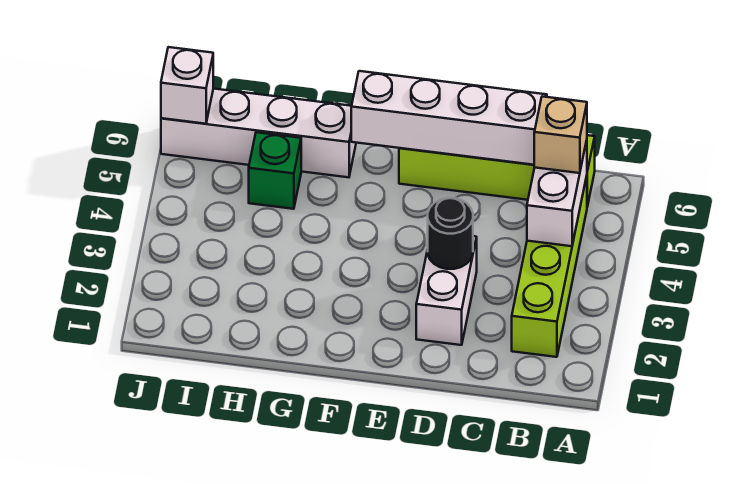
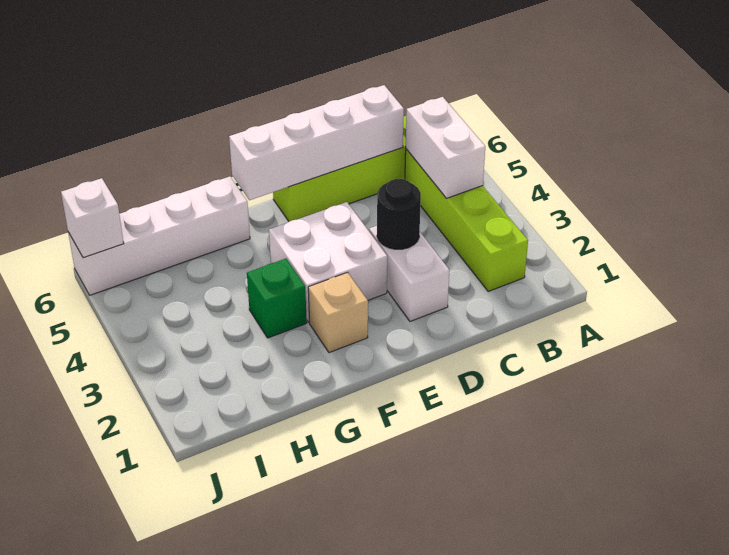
tan brick B5 level 3 -> tan brick F2 level 1
none -> white brick E3:F4 level 1
green brick H5 level 1 -> green brick G3 level 1

